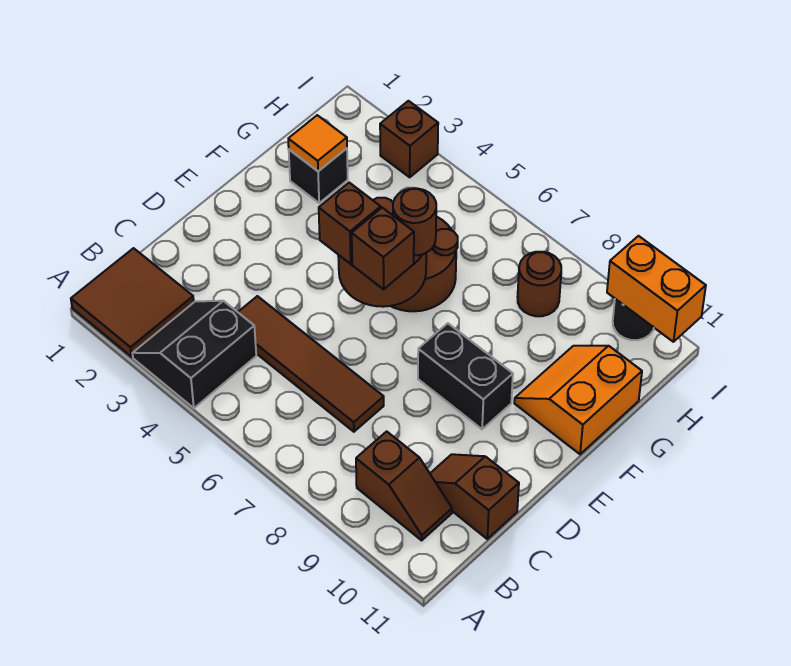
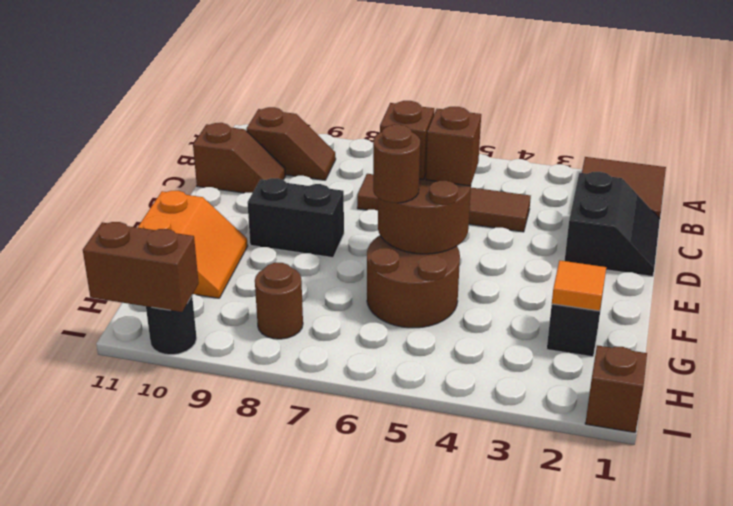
black slope A3:B4 level 1 top 4 -> black slope C1:D2 level 1 top 2
brown slope B9:B10 level 1 top 9 -> brown slope B9:B10 level 1 top 10
brown brick I3 level 1 -> brown brick I1 level 1
orange brick I10:I11 level 2 -> brown brick I10:I11 level 2

